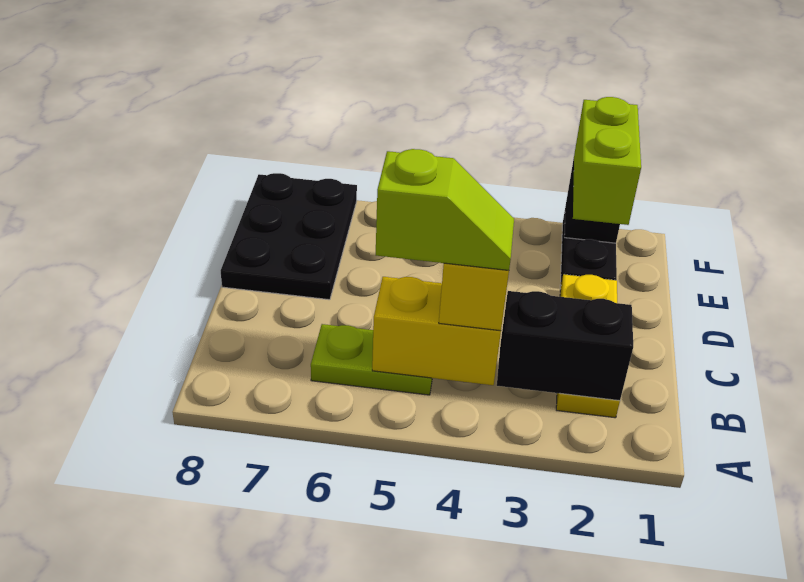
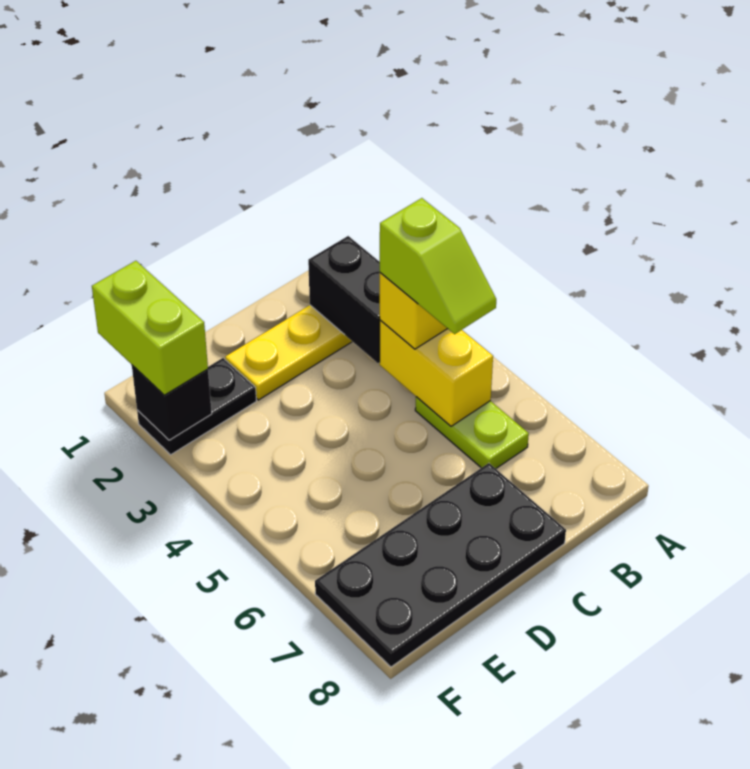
lime slope B4:B5 level 4 top 5 -> lime slope B4:B5 level 4 top 4
black plate D7:F8 level 1 -> black plate C7:F8 level 1
lime brick E2:F2 level 3 -> lime brick F1:F2 level 3

